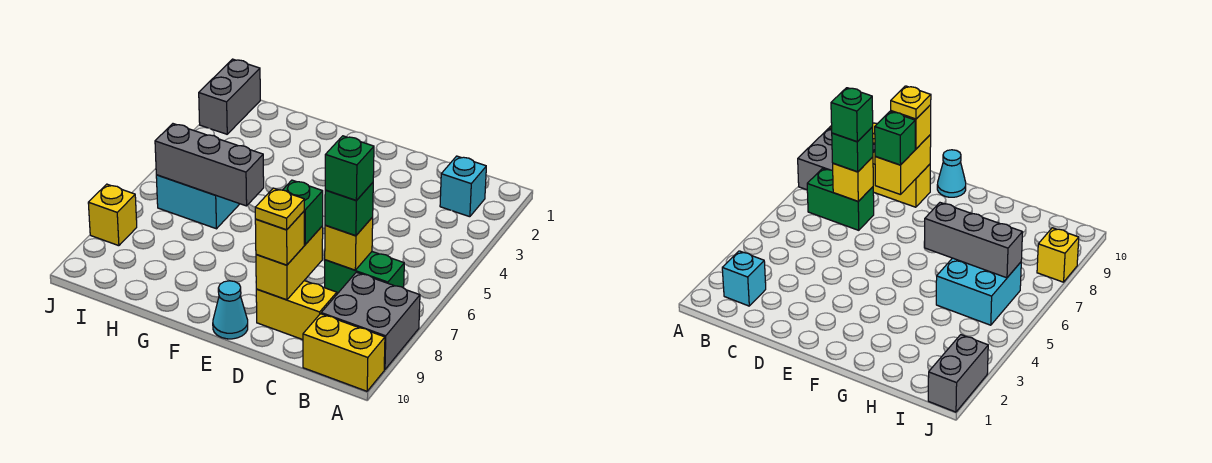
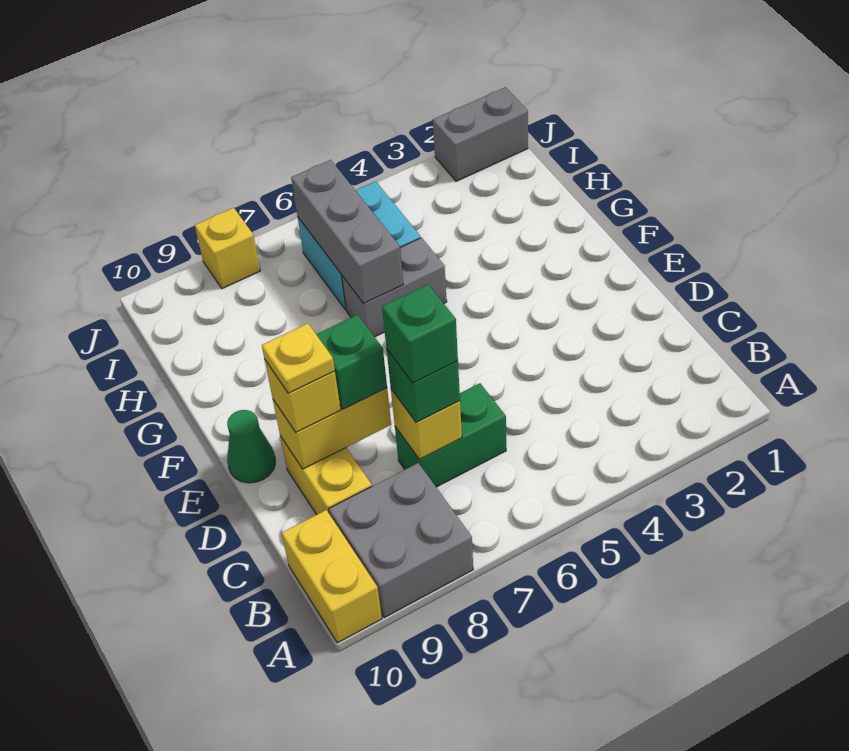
cyan brick B2 level 1 -> none
green brick B7:C7 level 1 -> green brick C6:C7 level 1
cyan cone E10 level 1 -> green cone E10 level 1
none -> grey brick G5:G6 level 1

